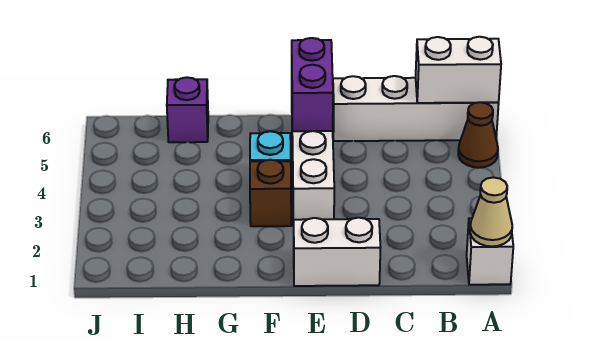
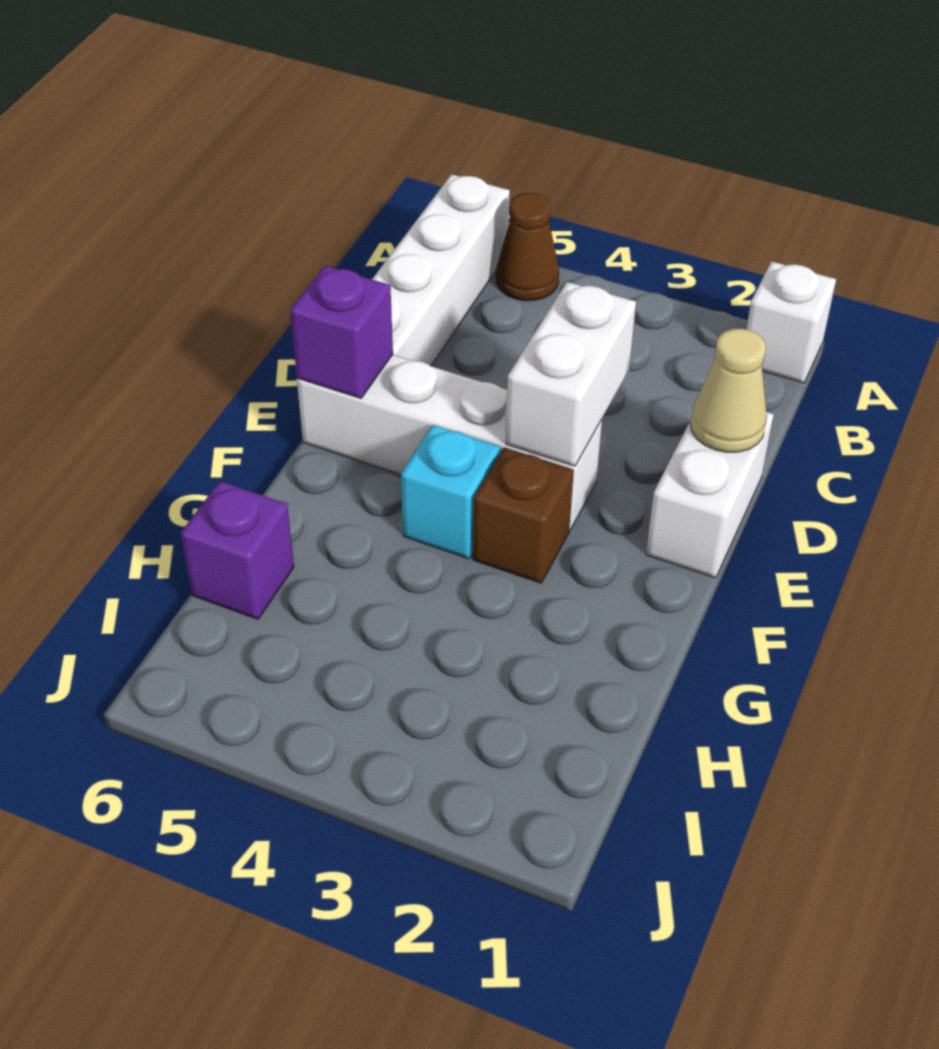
tan cone A1 level 2 -> tan cone D1 level 2
white brick A6:B6 level 2 -> white brick D3:E3 level 2
purple brick E5:E6 level 2 -> purple brick E6 level 2

